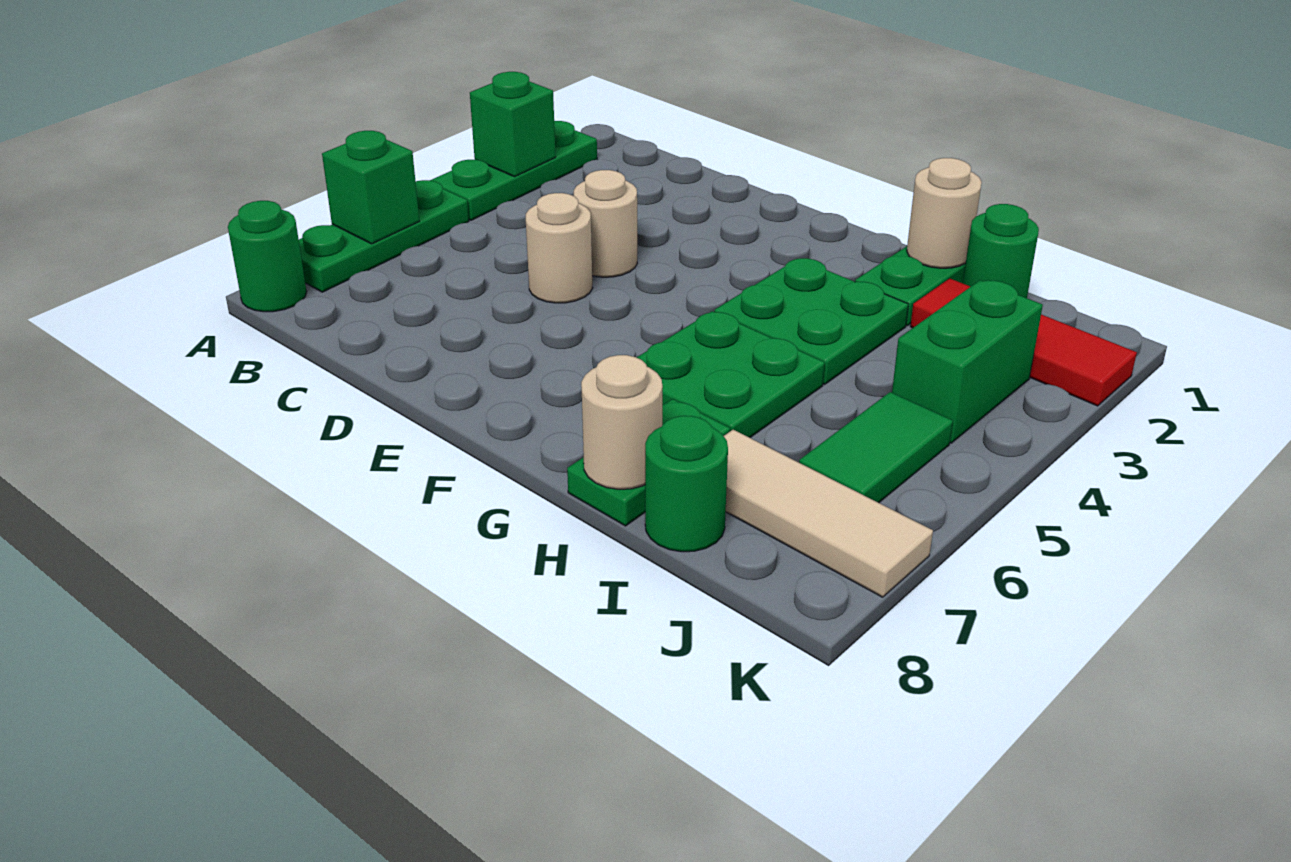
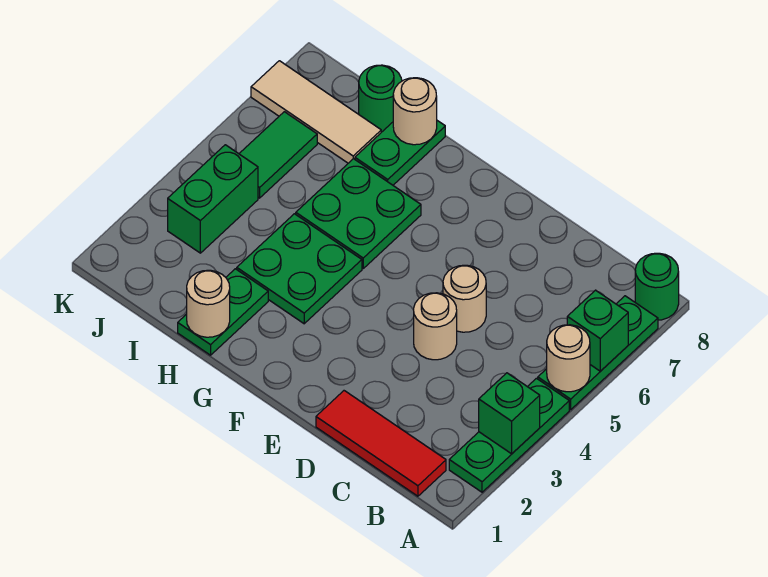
none -> tan round brick A5 level 2
green round brick I1 level 1 -> none
red tile I2:K2 level 1 -> red tile B1:D1 level 1

